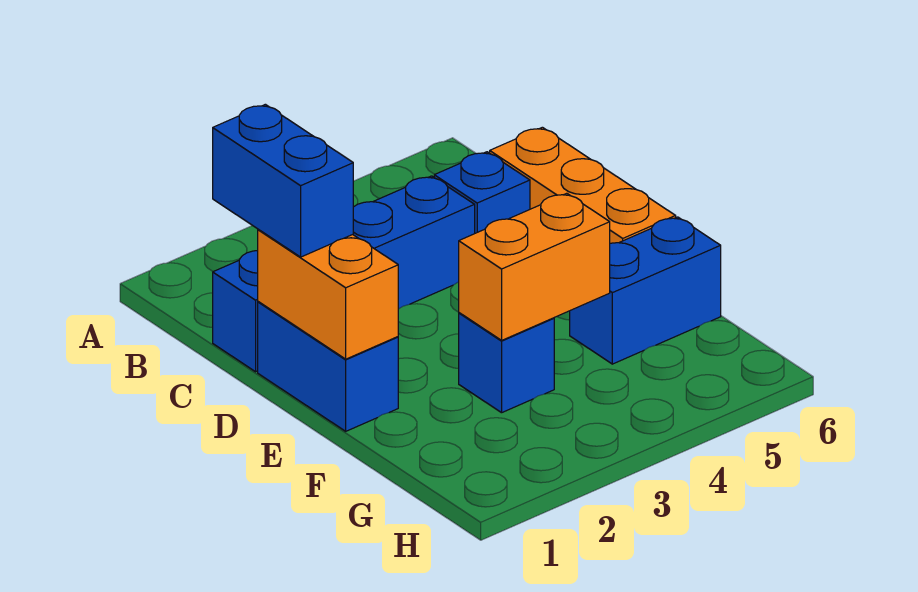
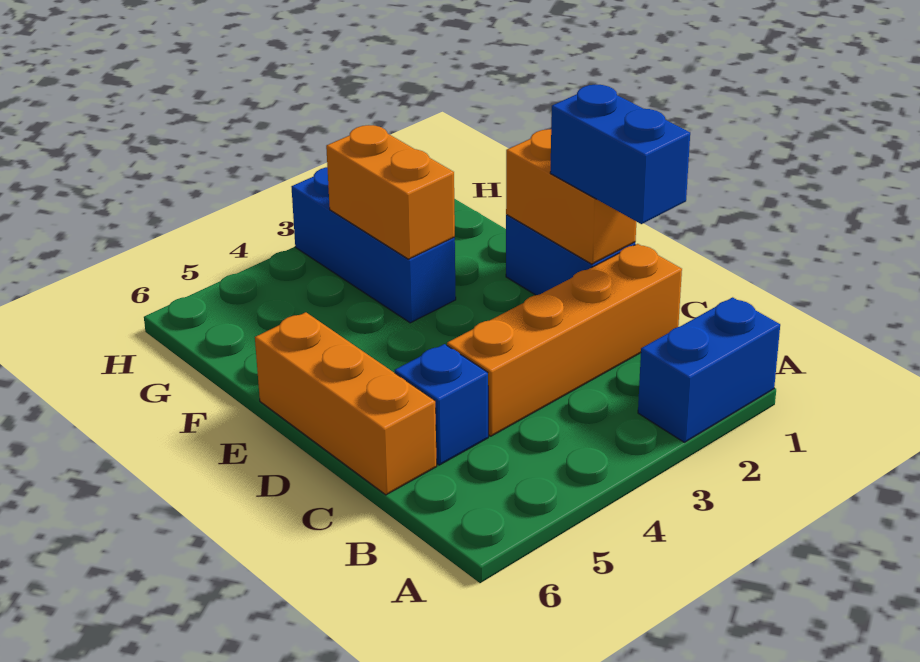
blue brick C1:C4 level 1 -> orange brick C1:C4 level 1
blue brick F3 level 1 -> blue brick F3:H3 level 1
orange brick F3:F4 level 2 -> orange brick F3:G3 level 2
blue brick F5:F6 level 1 -> blue brick A1:A2 level 1

